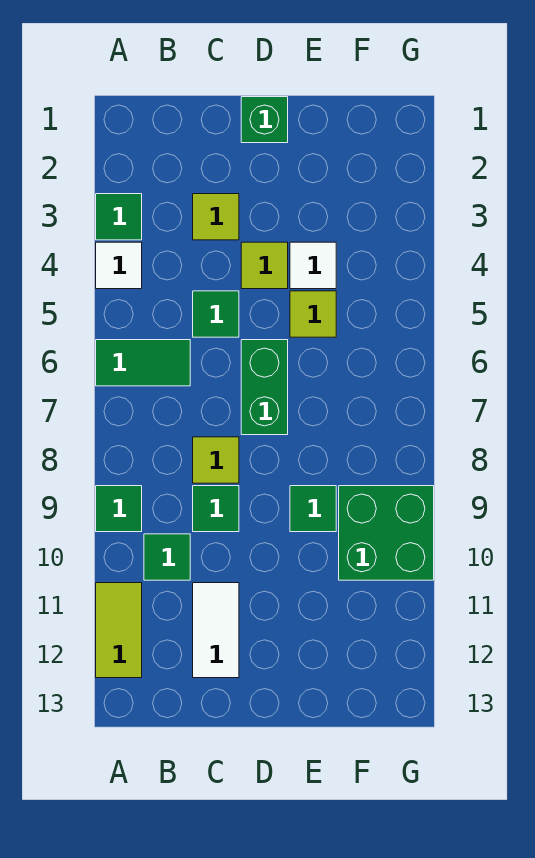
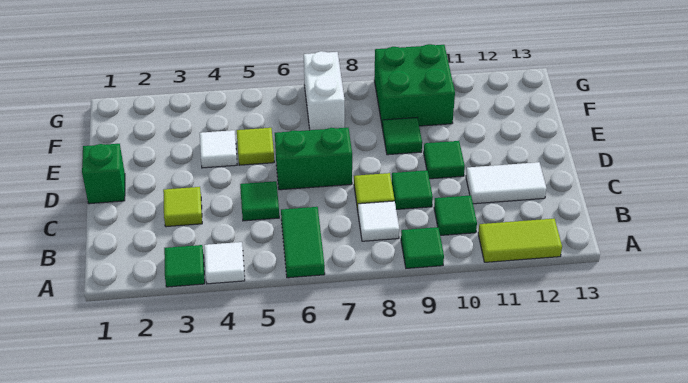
none -> white tile B8 level 1
lime tile D4 level 1 -> none
none -> green tile D10 level 1
none -> white brick F7:G7 level 1

